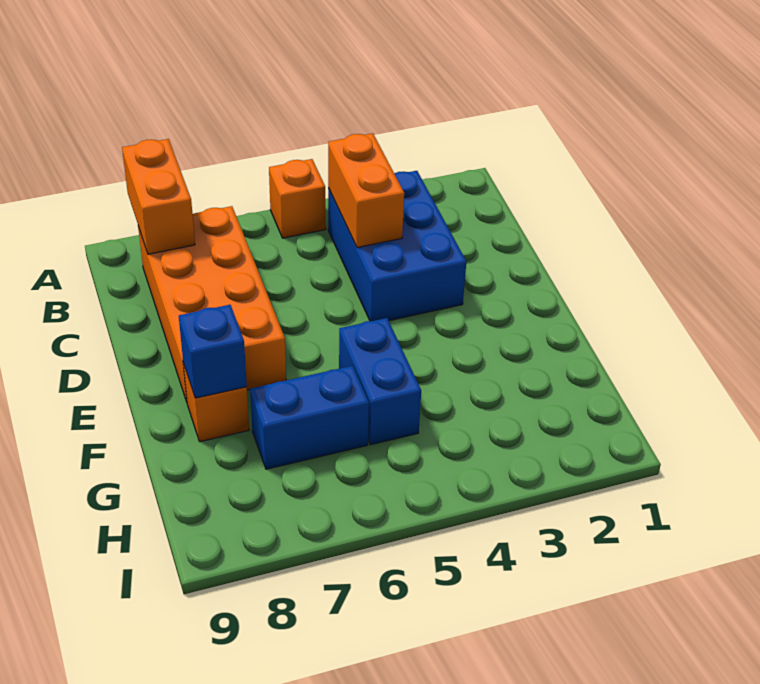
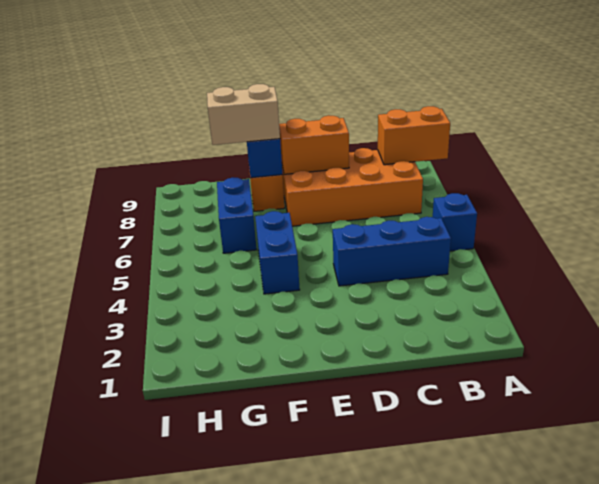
orange brick A5 level 1 -> blue brick A5 level 1
blue brick B3:D4 level 1 -> blue brick B4:D4 level 1
orange brick B4:C4 level 2 -> orange brick D8:E8 level 2
blue brick F5:G5 level 1 -> blue brick F4:F5 level 1
none -> tan brick F8:G8 level 3

